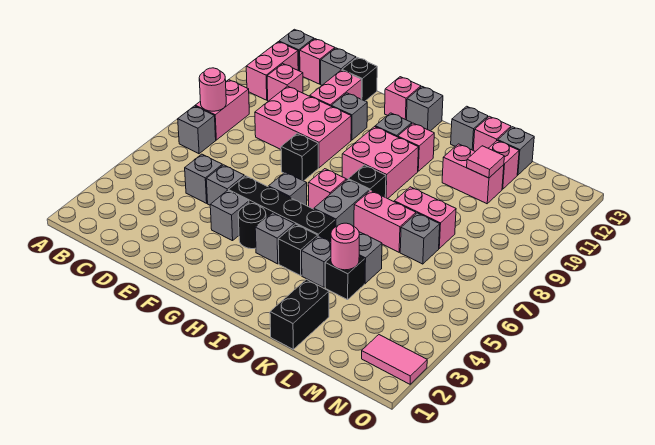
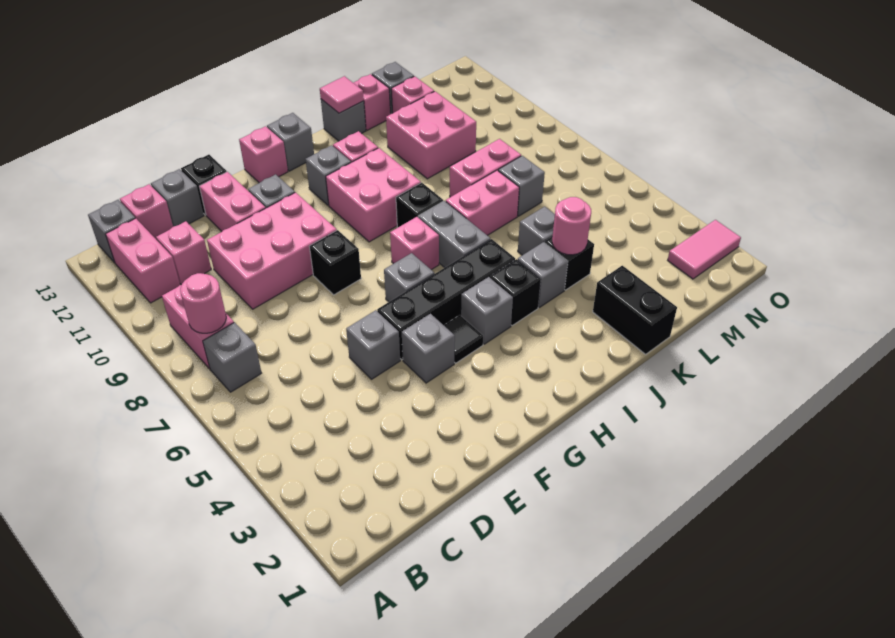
grey brick D5 level 1 -> none
black round brick G4 level 1 -> black tile G4 level 1
pink brick K11:L11 level 1 -> pink brick K10:L11 level 1
pink tile L11 level 2 -> pink tile J13 level 2

